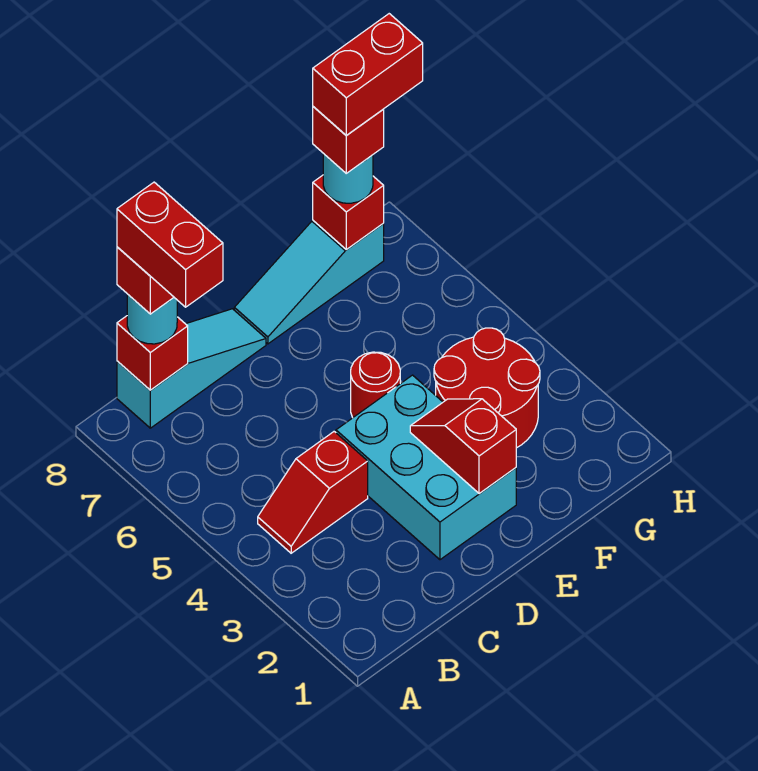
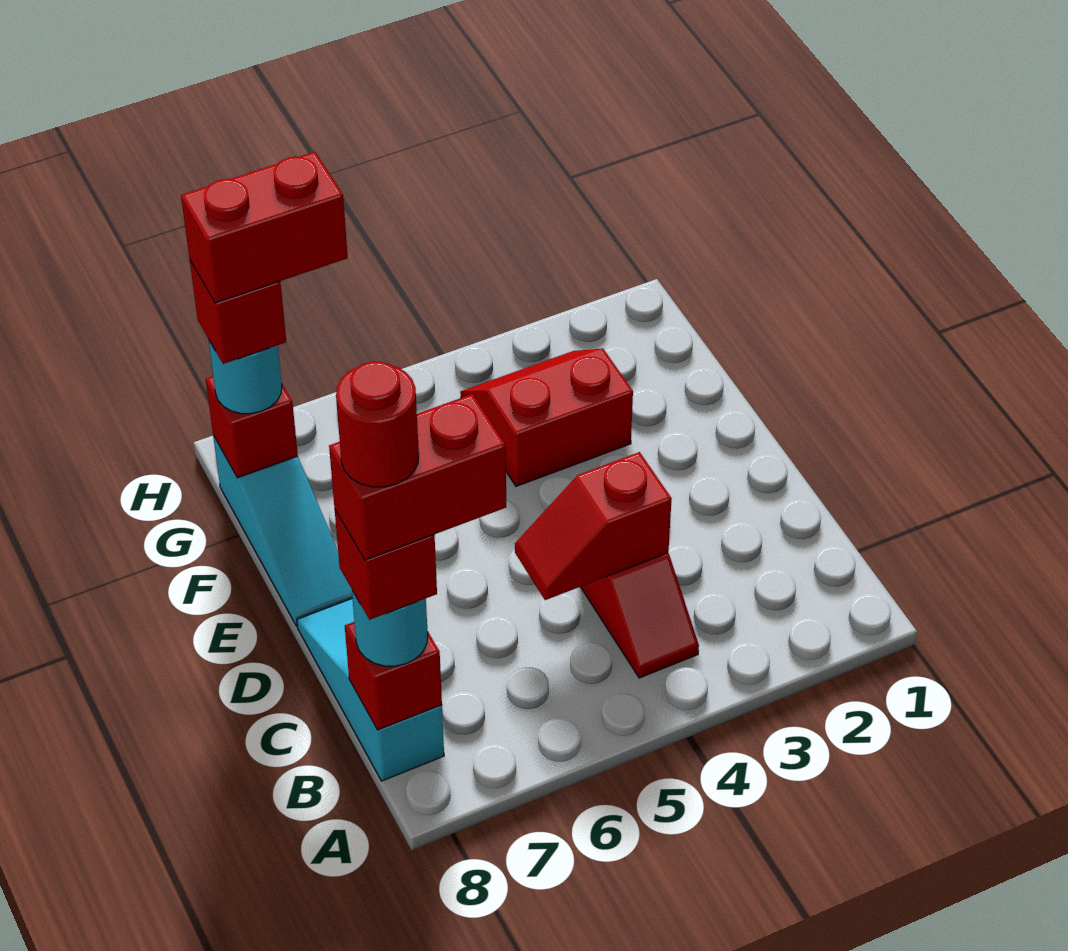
cyan brick D2:E4 level 1 -> none
red slope E2:E3 level 2 top 2 -> red slope C4:C5 level 2 top 4
red round brick E5 level 1 -> red round brick B8 level 6
red round brick F3:G4 level 1 -> red slope F3:G4 level 1 top F
red brick G8:H8 level 5 -> red brick G7:G8 level 5

